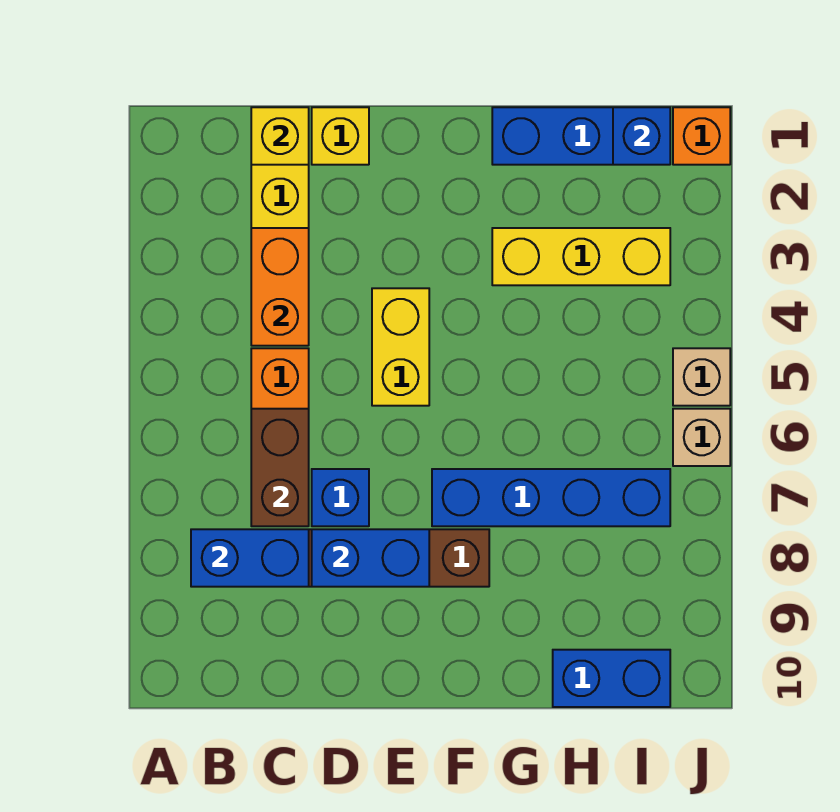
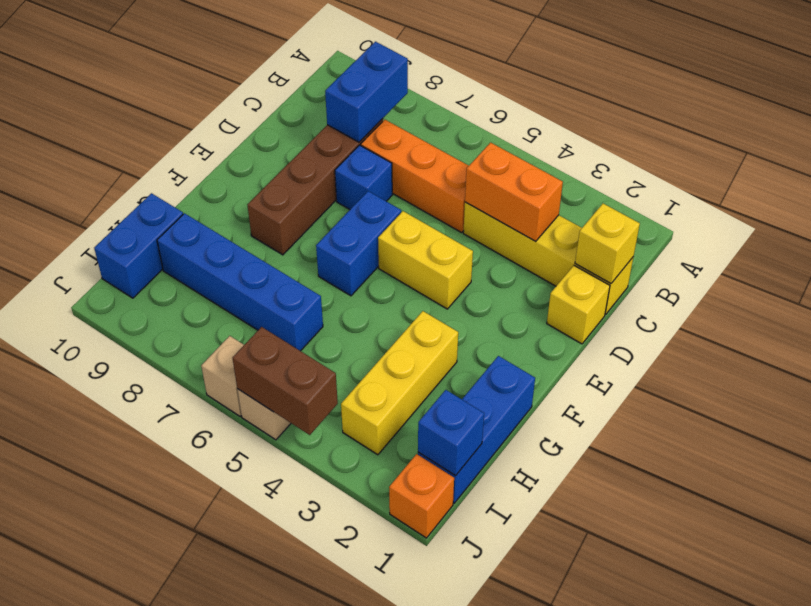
brown brick C6:C7 level 2 -> brown brick J4:J5 level 2
blue brick D8:E8 level 2 -> blue brick E6:F6 level 1
blue brick F7:I7 level 1 -> blue brick H6:H9 level 1

